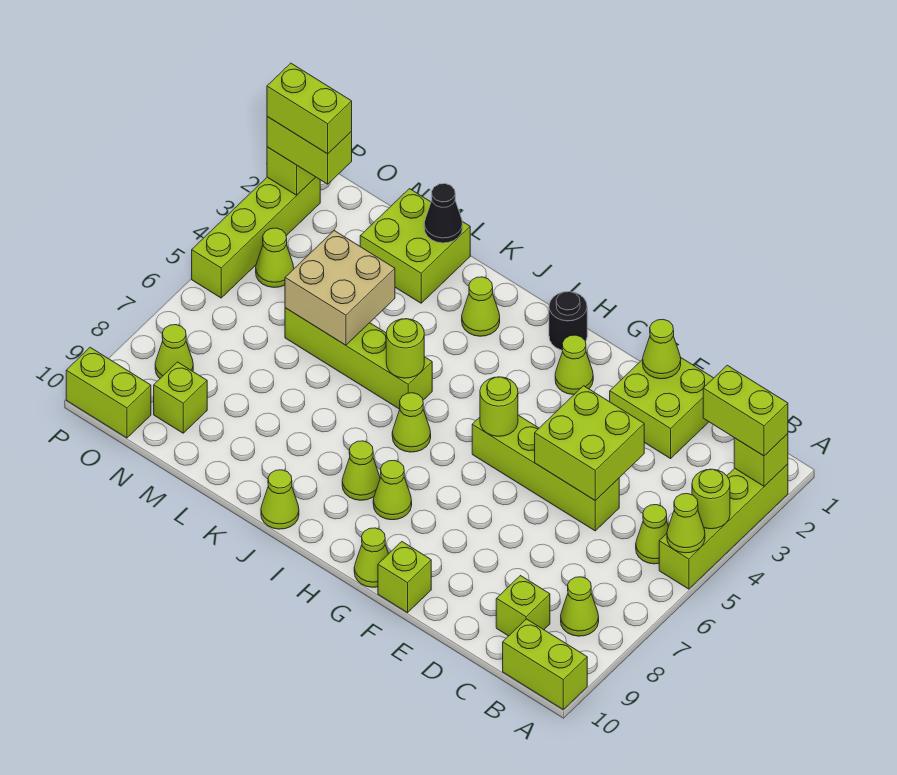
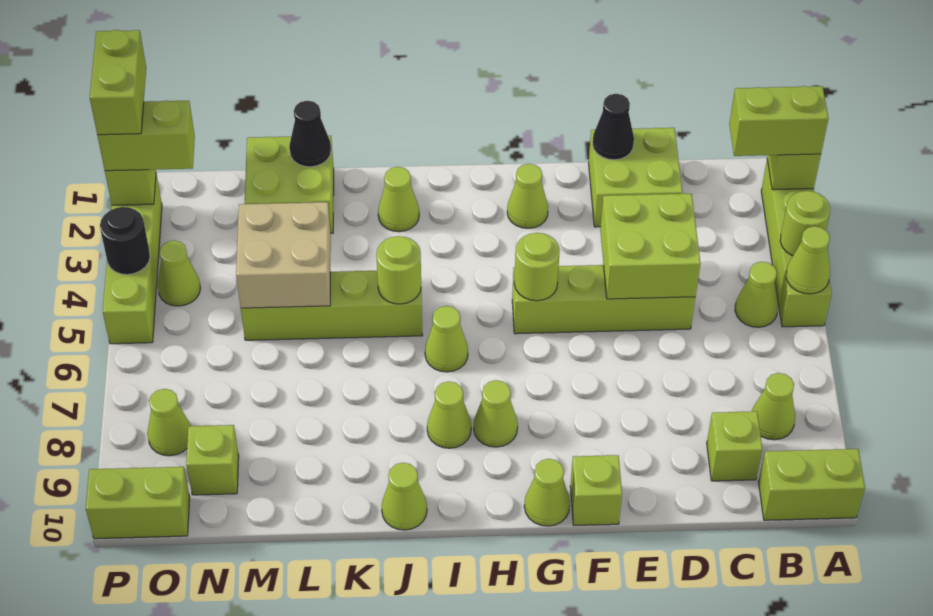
lime cone E1 level 2 -> black cone E1 level 2
black round brick H1 level 1 -> black round brick P4 level 2
lime brick O2:P2 level 4 -> lime brick P1:P2 level 4

